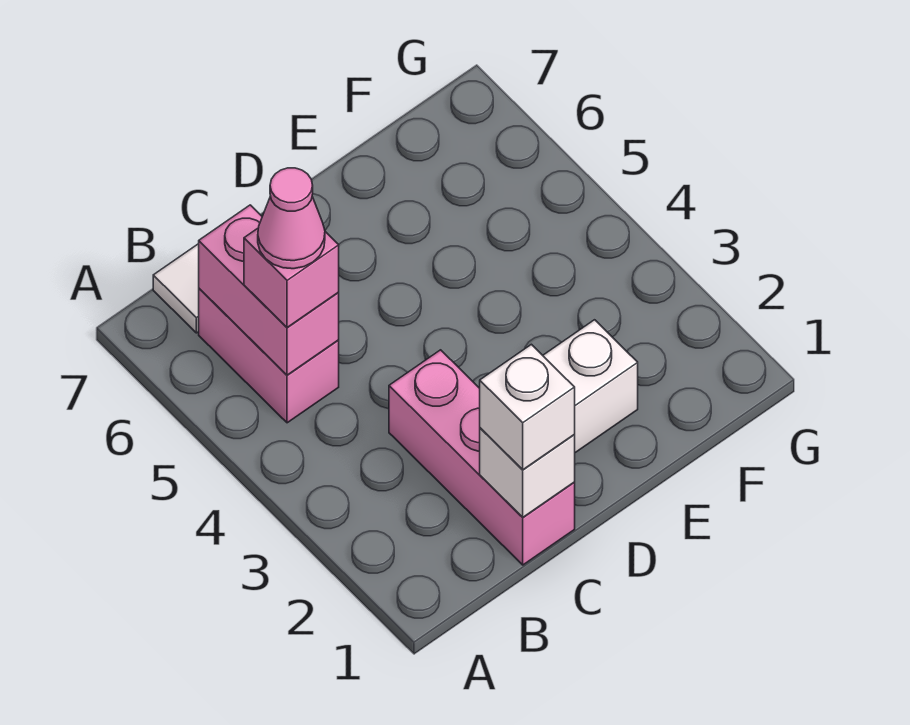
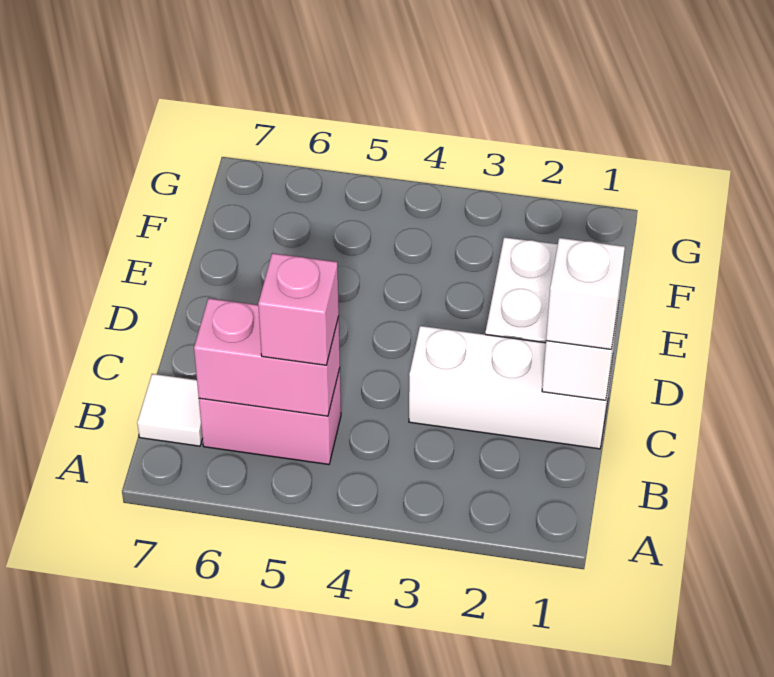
pink cone B5 level 4 -> none
pink brick C1:C3 level 1 -> white brick C1:C3 level 1

